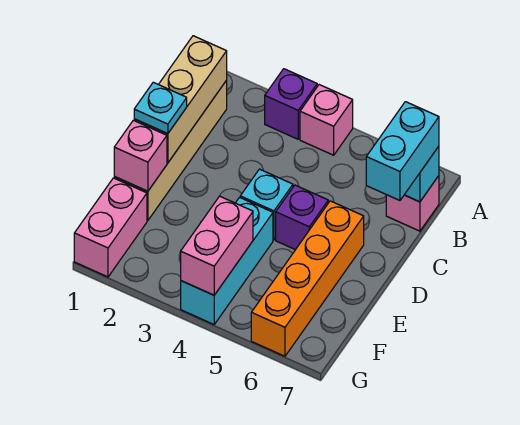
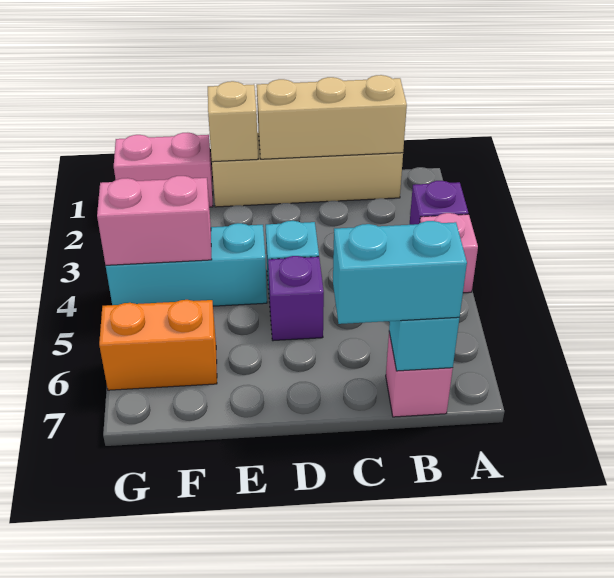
cyan plate D1 level 3 -> none
orange brick D6:G6 level 1 -> orange brick F6:G6 level 1
pink brick E1 level 2 -> tan brick E1 level 2

